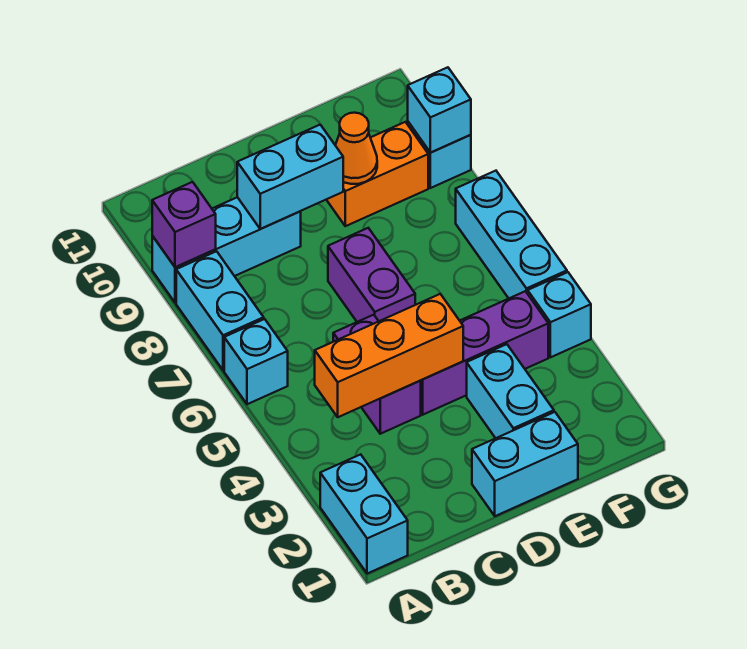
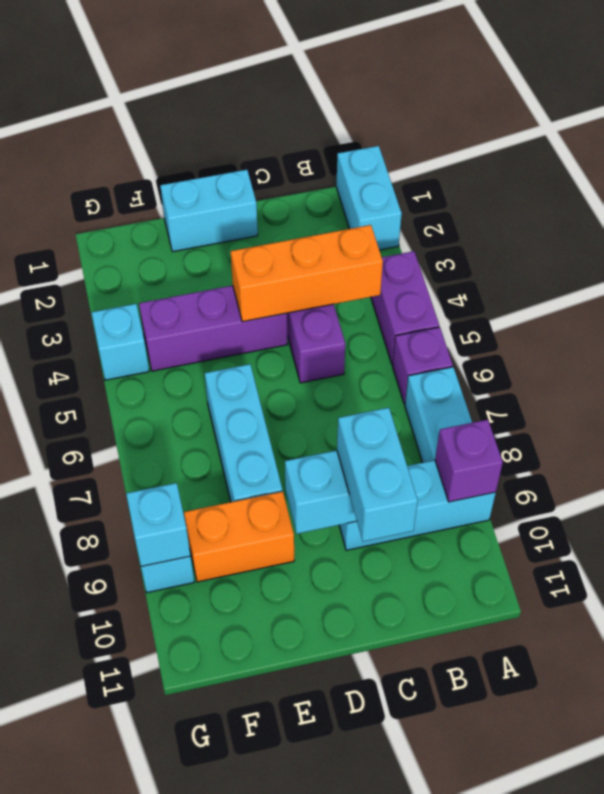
cyan brick A6 level 1 -> purple brick A6 level 1
purple brick D6:D7 level 1 -> purple brick A4:A5 level 1
cyan brick E2:E3 level 1 -> cyan brick C9:C10 level 3
orange cone E9 level 2 -> none
cyan brick G5:G7 level 1 -> cyan brick E6:E8 level 1

